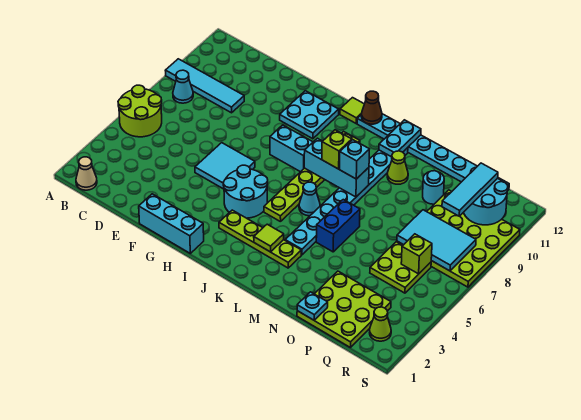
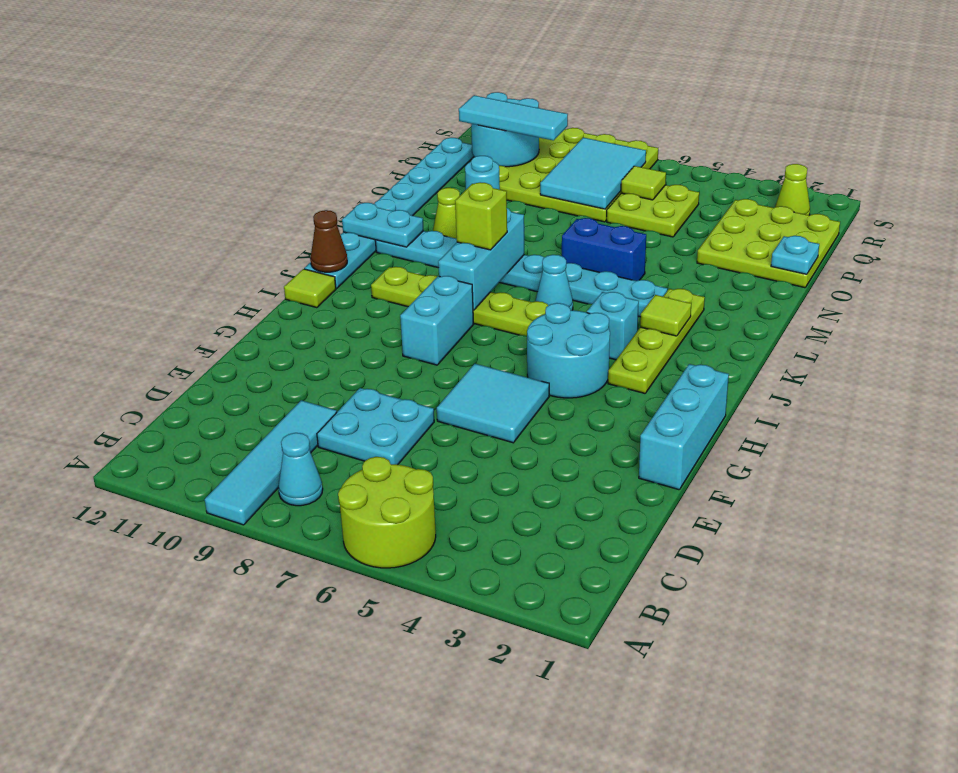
tan cone B1 level 1 -> none
cyan plate G10:H11 level 1 -> cyan plate D7:E8 level 1
cyan brick L8 level 3 -> cyan brick J4 level 1
lime brick Q6 level 2 -> lime tile Q6 level 2

